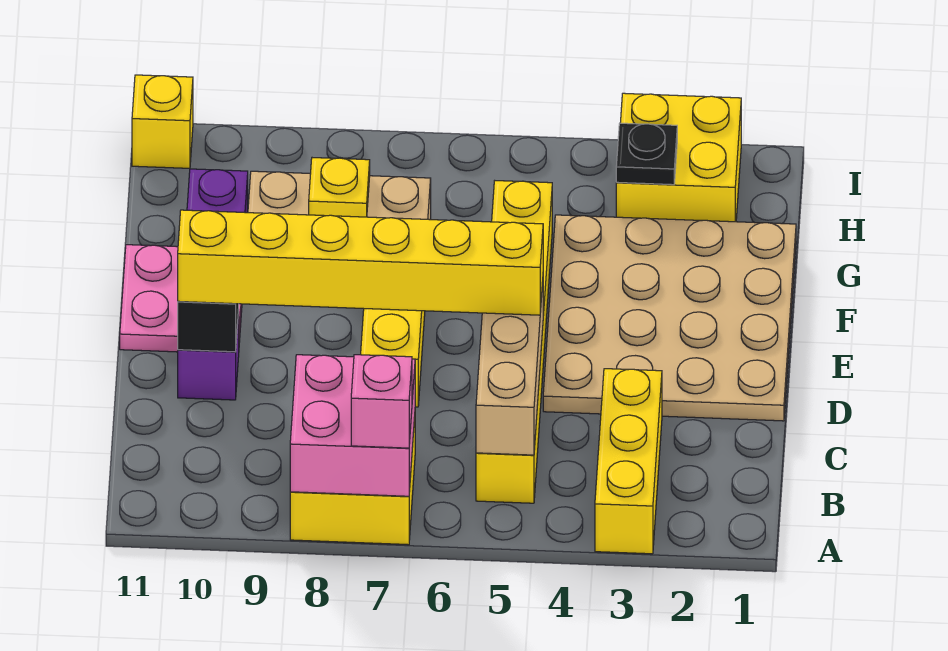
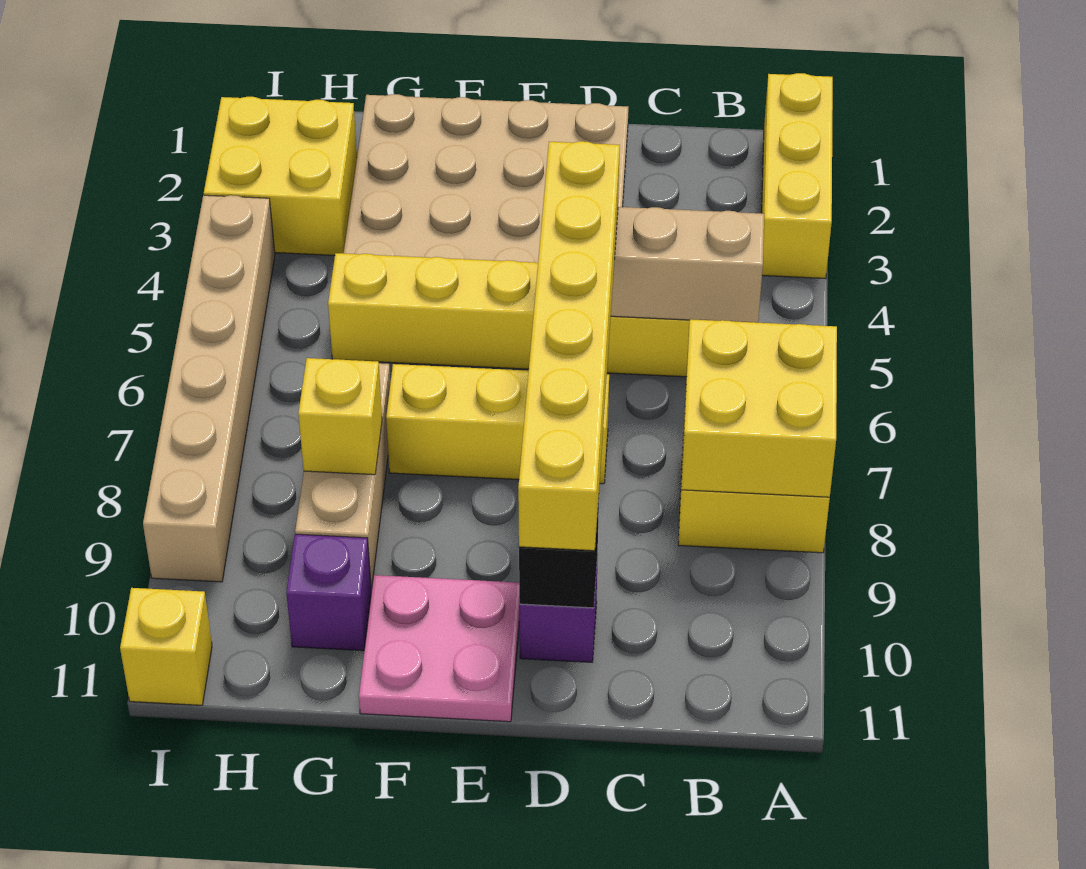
yellow brick A3:C3 level 1 -> yellow brick A1:A3 level 1
pink brick A7:B8 level 2 -> yellow brick A7:B8 level 2
pink brick A7 level 3 -> none
yellow plate G8 level 2 -> yellow brick G8 level 2
black plate H3 level 2 -> none
none -> tan brick I4:I9 level 1

